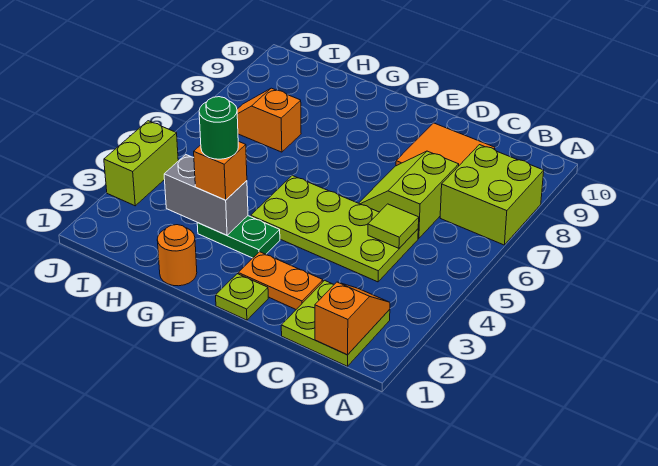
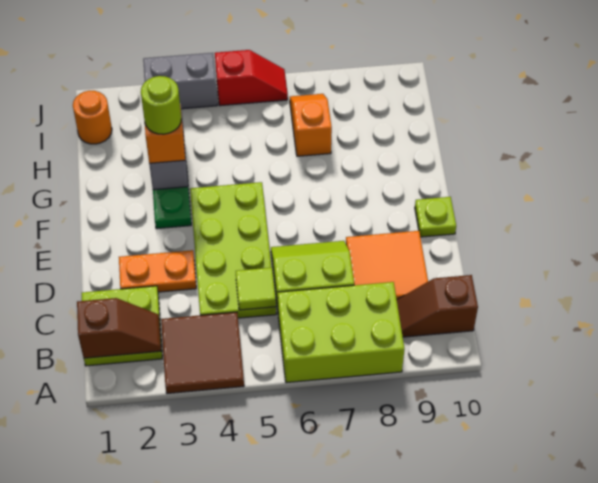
none -> brown tile A3:B4 level 1
lime brick A7:B8 level 1 -> lime brick A6:B8 level 1
orange slope B1:B2 level 2 top 1 -> brown slope B1:B2 level 2 top 1
none -> brown slope B9:B10 level 1 top 10
orange plate D2:E2 level 1 -> orange plate D2:D3 level 1
lime plate E1 level 1 -> lime plate E10 level 1
orange round brick G1 level 1 -> orange round brick I1 level 1
green round brick G3 level 4 -> lime round brick G3 level 4
lime brick J3:J4 level 1 -> grey brick J3:J4 level 1
none -> red slope J5:J6 level 1 top 5

